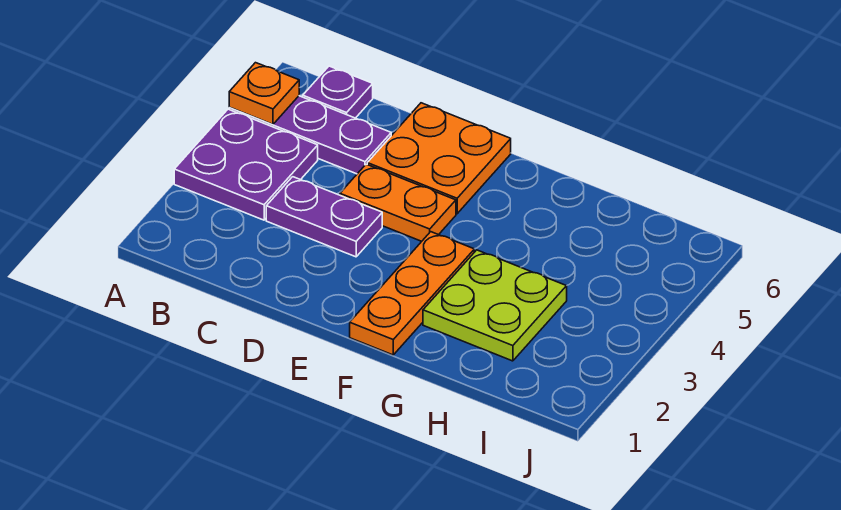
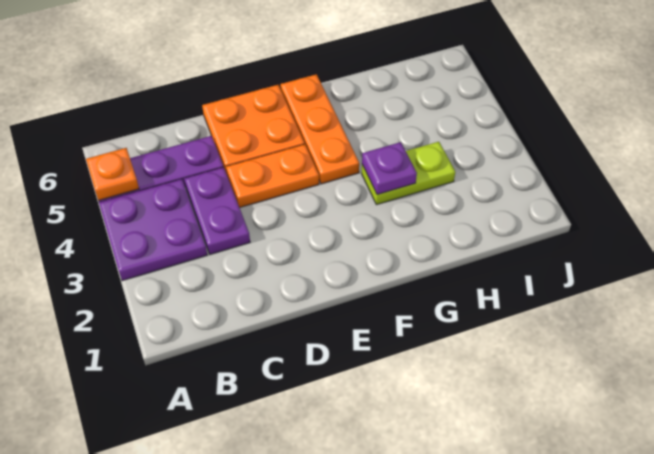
purple plate B6 level 1 -> purple plate G3 level 2
purple plate C3:D3 level 1 -> purple plate C3:C4 level 1
orange plate F1:F3 level 1 -> orange plate F4:F6 level 1
lime plate G2:H3 level 1 -> lime plate G3:H3 level 1

